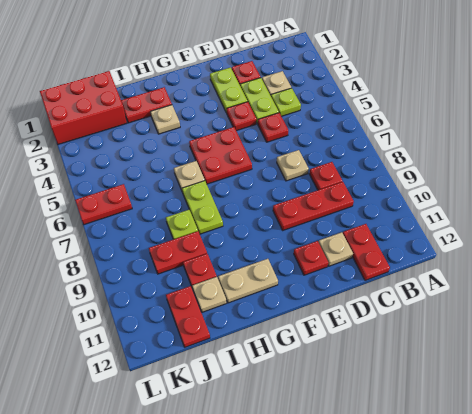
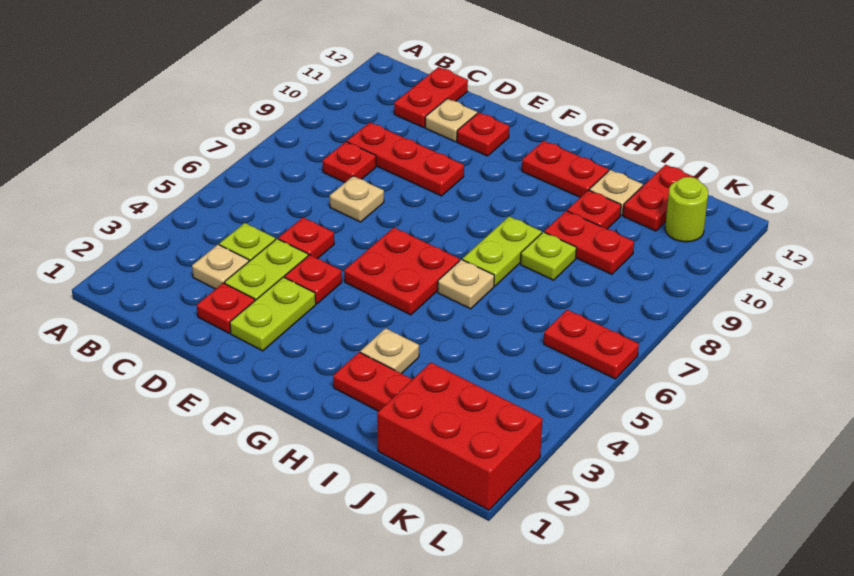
tan plate G11:H11 level 1 -> red plate G11:H11 level 1
none -> lime round brick K11 level 1

